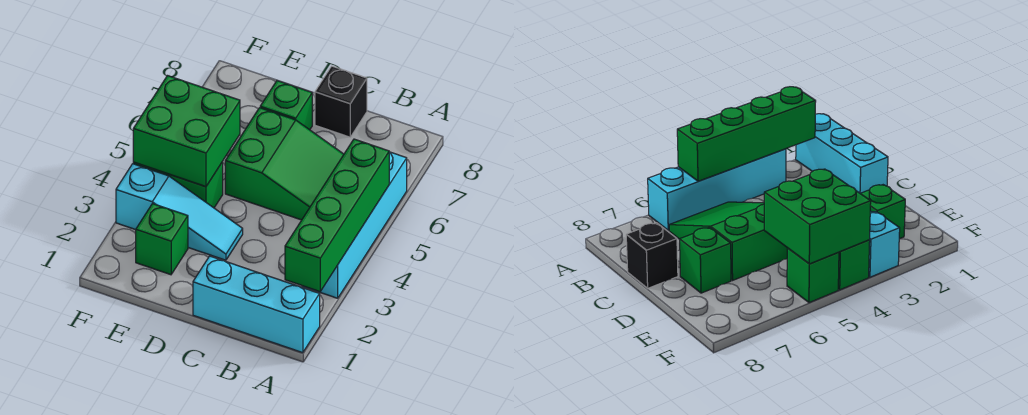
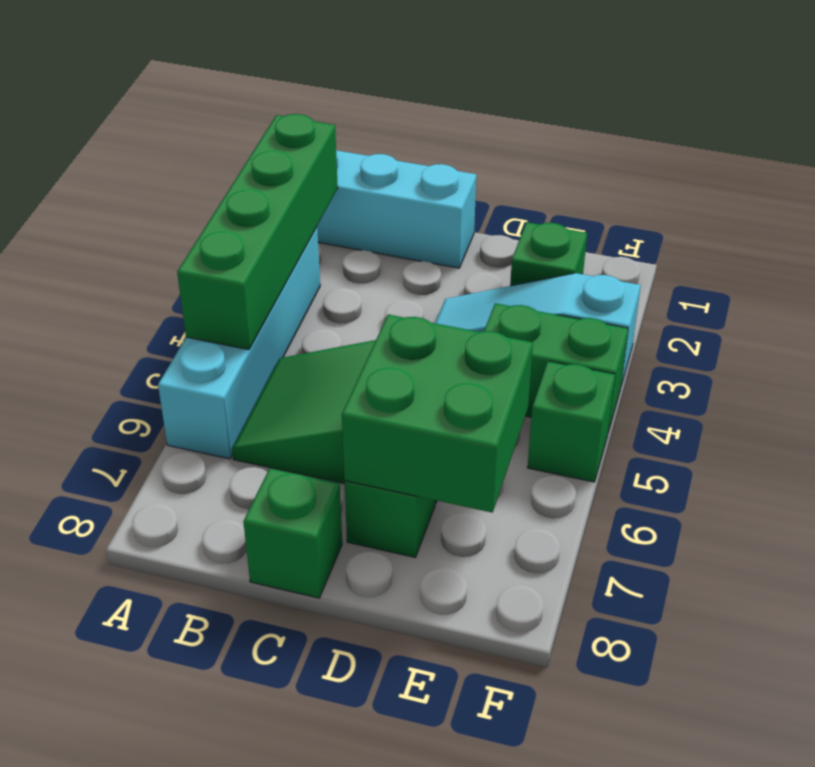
black brick C8 level 1 -> green brick C8 level 1
green brick E4:F5 level 2 -> green brick D6:E7 level 2

